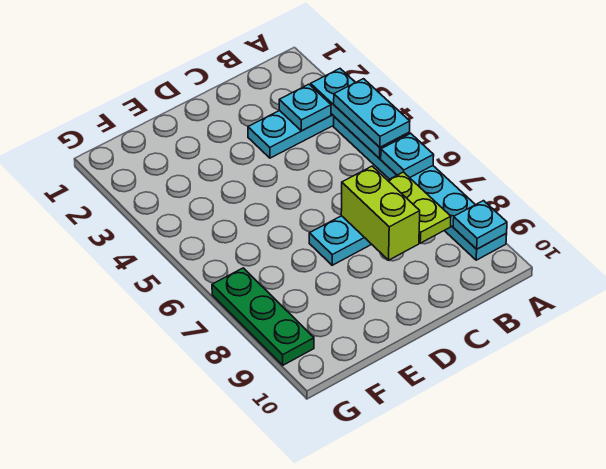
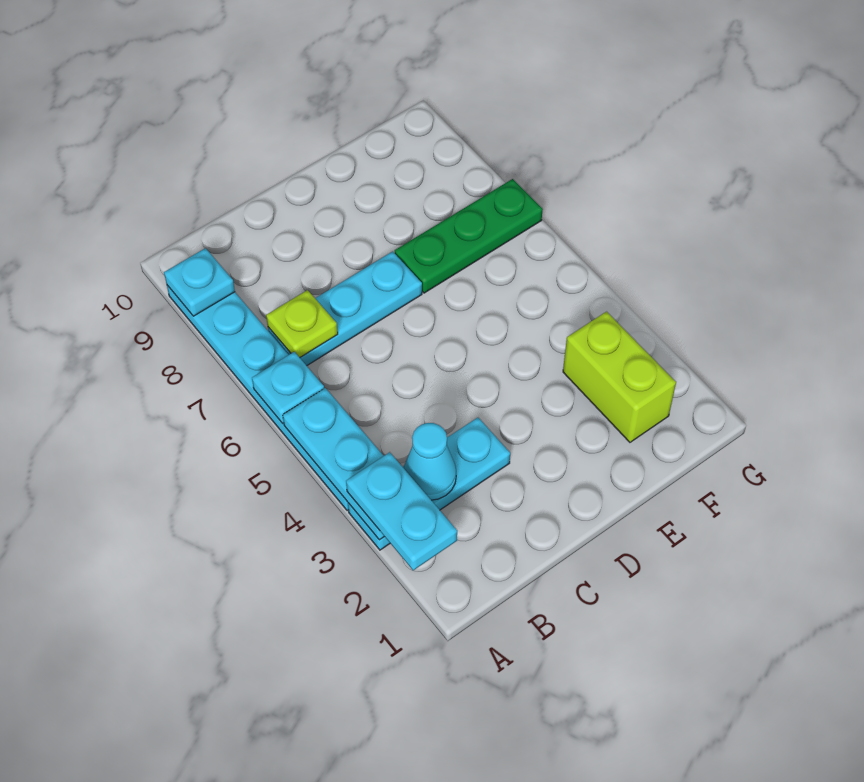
cyan plate A4:A5 level 3 -> cyan plate A2:A3 level 3
cyan plate B3 level 2 -> cyan cone B3 level 2
lime plate B7:B8 level 2 -> lime plate B7 level 2
lime brick C7:C8 level 2 -> lime brick F2:F3 level 1
green plate G7:G9 level 1 -> green plate E7:G7 level 1

